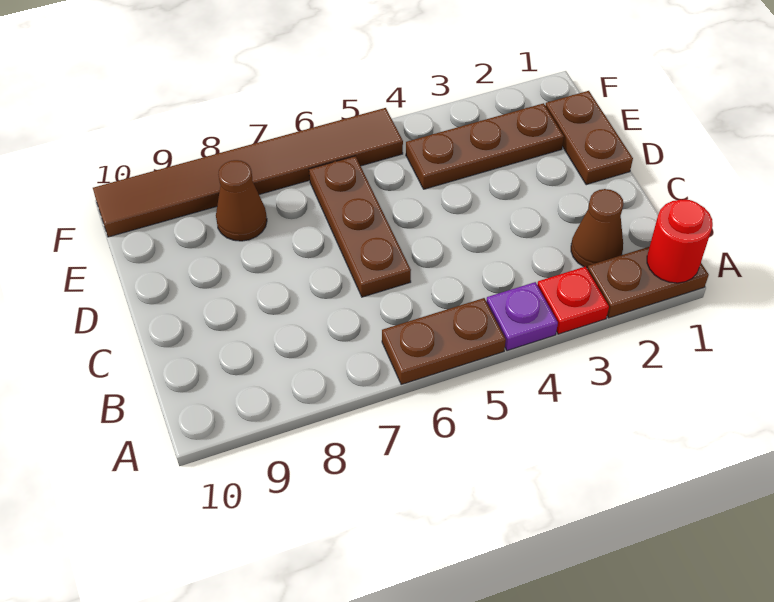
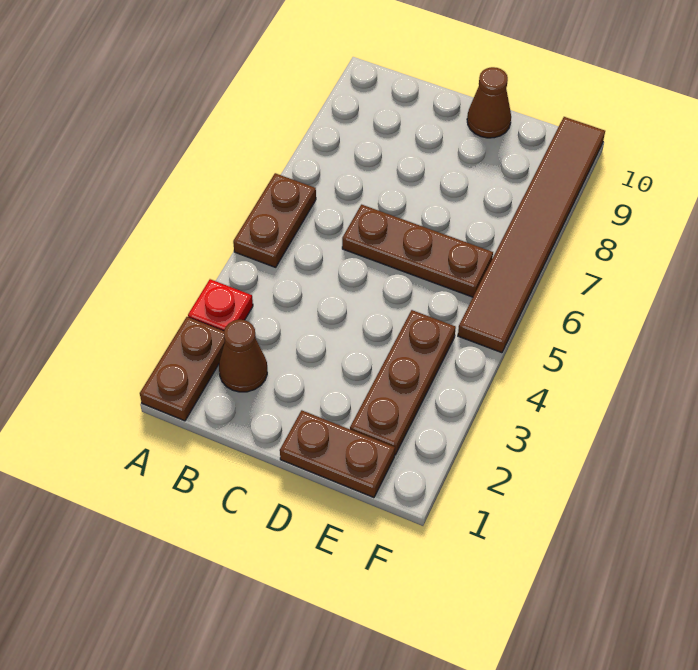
red round brick A1 level 2 -> none
purple plate A4 level 1 -> none
brown cone E8 level 1 -> brown cone D10 level 1

